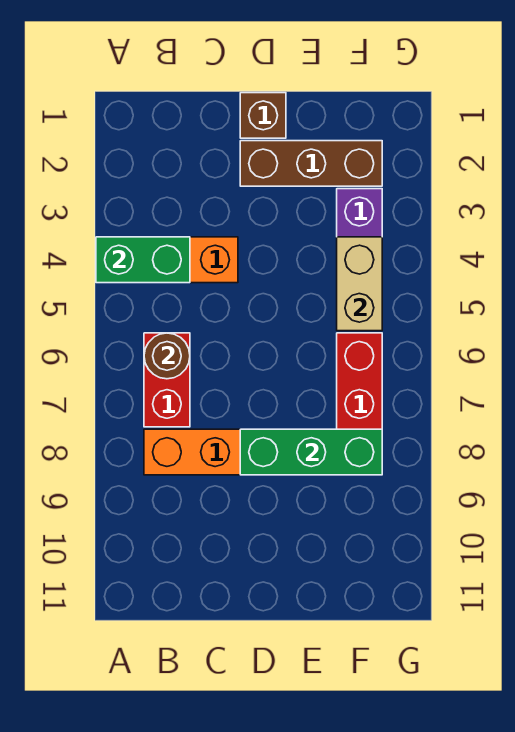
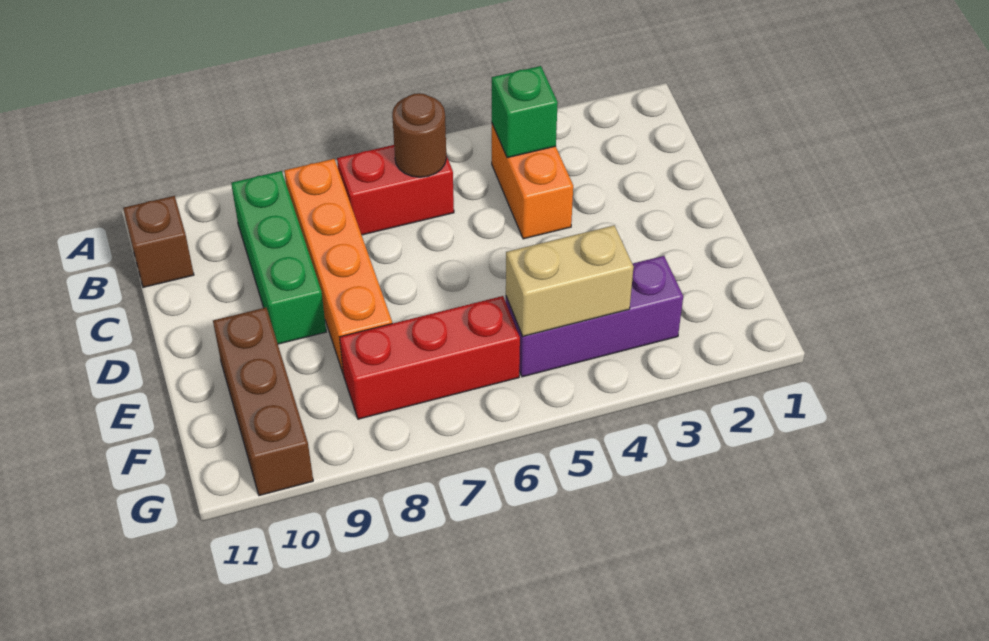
green brick A4:B4 level 2 -> green brick B4 level 2
brown brick D1 level 1 -> brown brick B11 level 1
brown brick D2:F2 level 1 -> brown brick E10:G10 level 1
green brick D8:F8 level 2 -> green brick B9:D9 level 1

